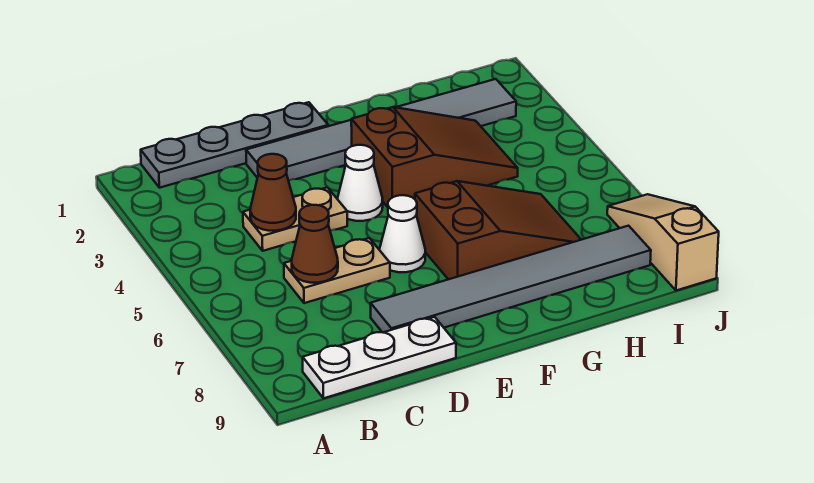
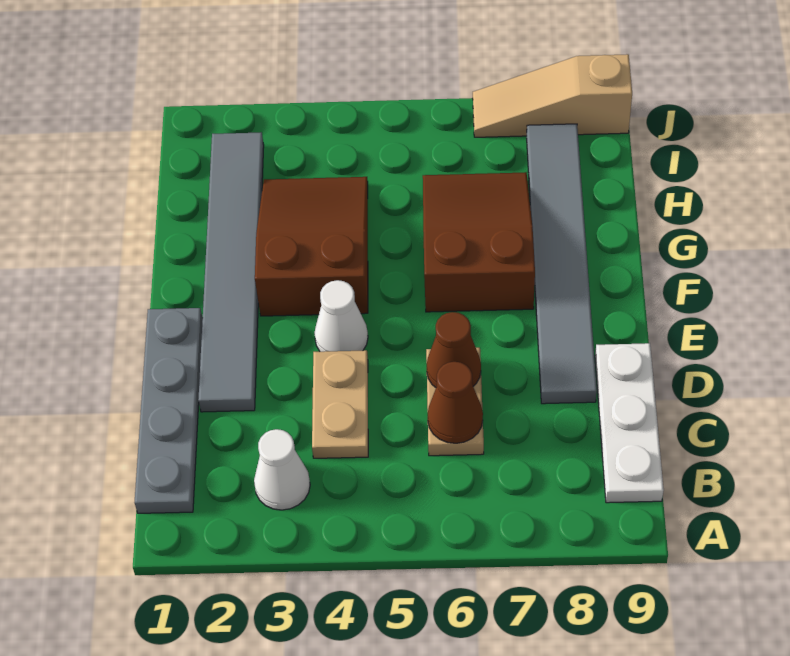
brown cone C4 level 2 -> brown cone D6 level 2
white cone E6 level 1 -> white cone B3 level 1

